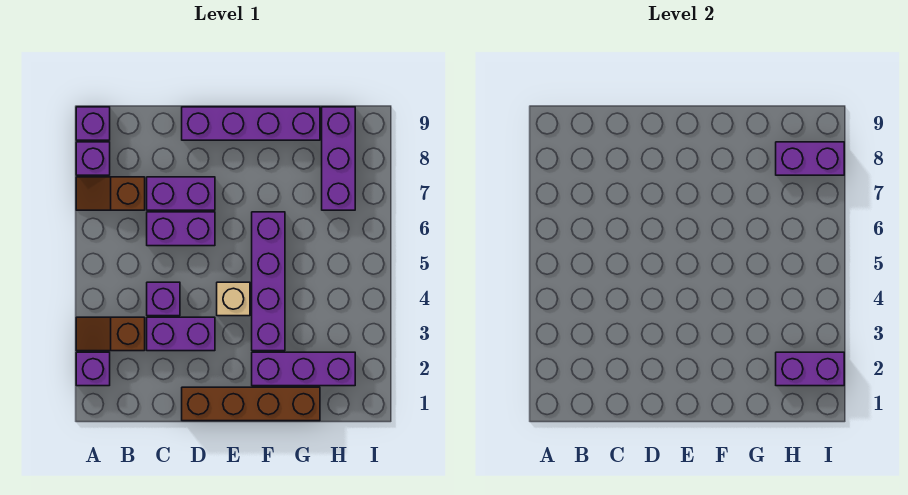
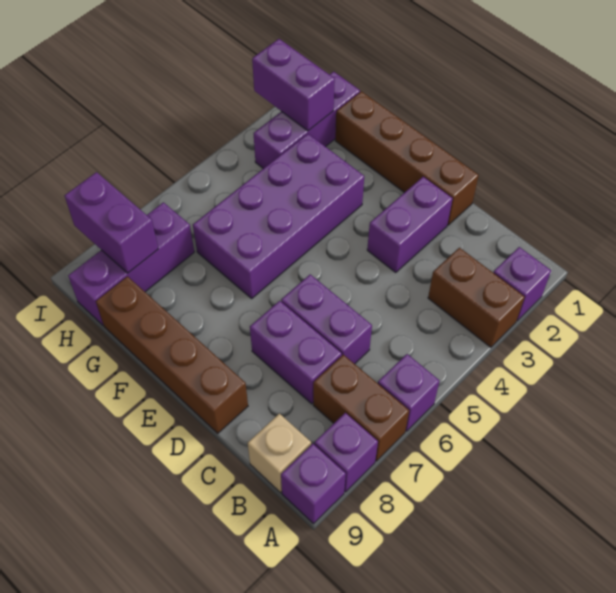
brown slope A3:B3 level 1 top B -> brown brick A3:B3 level 1
brown slope A7:B7 level 1 top B -> brown brick A7:B7 level 1
purple brick C3:D3 level 1 -> purple brick D2:D3 level 1
purple brick C4 level 1 -> purple brick A6 level 1
purple brick D9:G9 level 1 -> brown brick D9:G9 level 1
tan brick E4 level 1 -> tan brick B9 level 1
purple brick F2:H2 level 1 -> purple brick H1:H3 level 1
purple brick F3:F6 level 1 -> purple brick F3:G6 level 1

